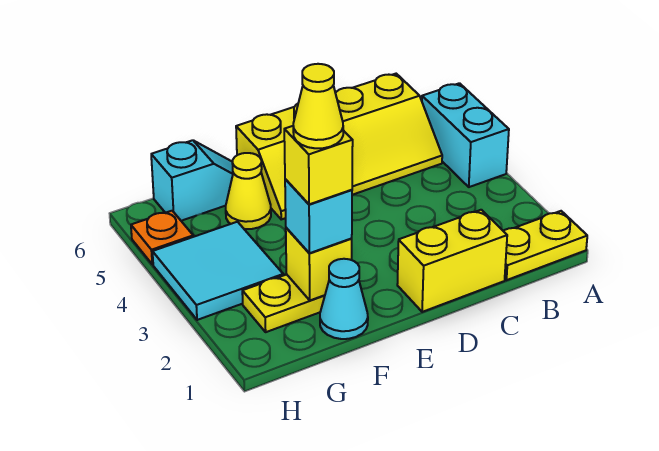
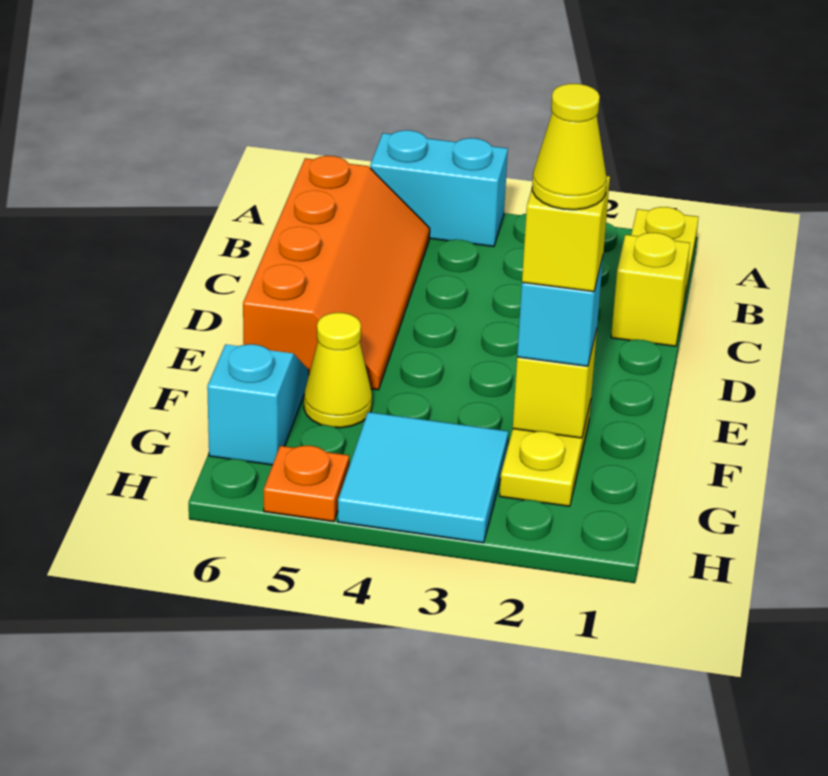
yellow slope B5:E6 level 1 top 6 -> orange slope B5:E6 level 1 top 6
yellow brick C1:D1 level 1 -> yellow brick C1 level 1
cyan cone F1 level 1 -> none

